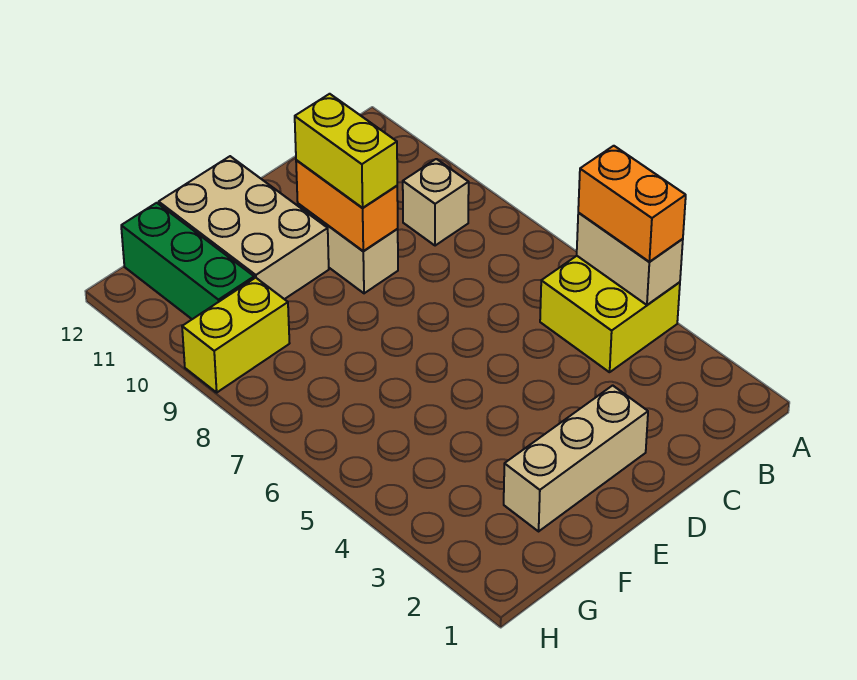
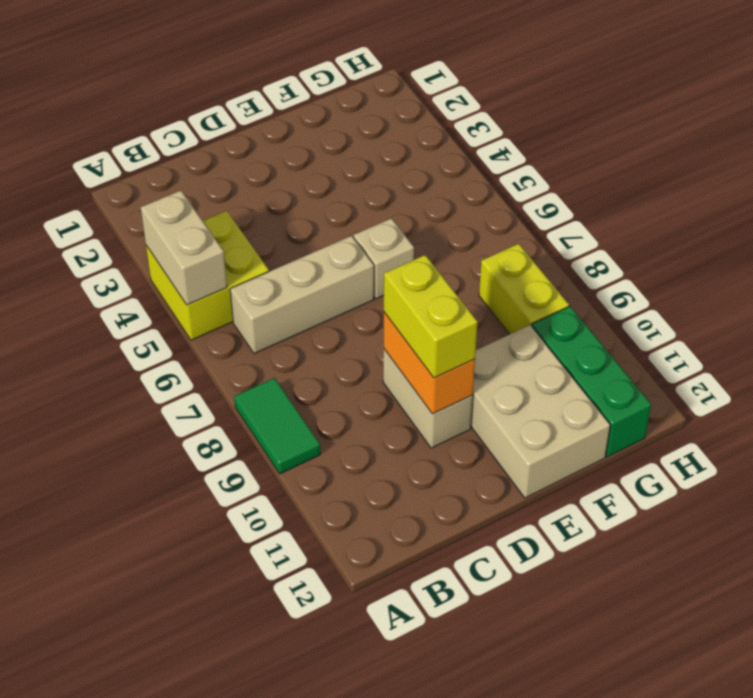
orange brick A4:A5 level 3 -> none
none -> green tile A8:A9 level 1
tan brick B9 level 1 -> tan brick E6 level 1
tan brick D2:F2 level 1 -> tan brick B6:D6 level 1
yellow brick G9:H9 level 1 -> yellow brick G8:G9 level 1

